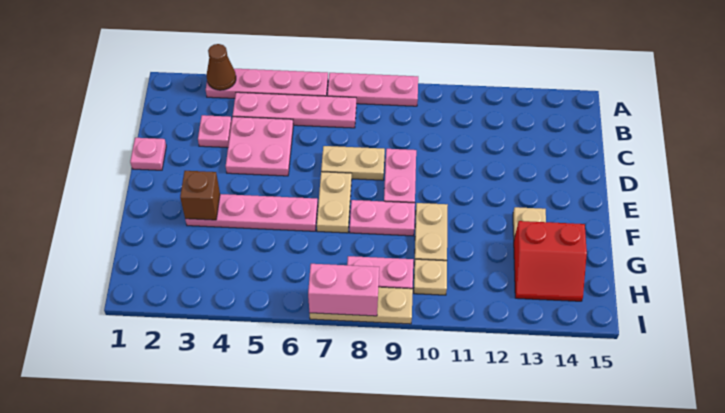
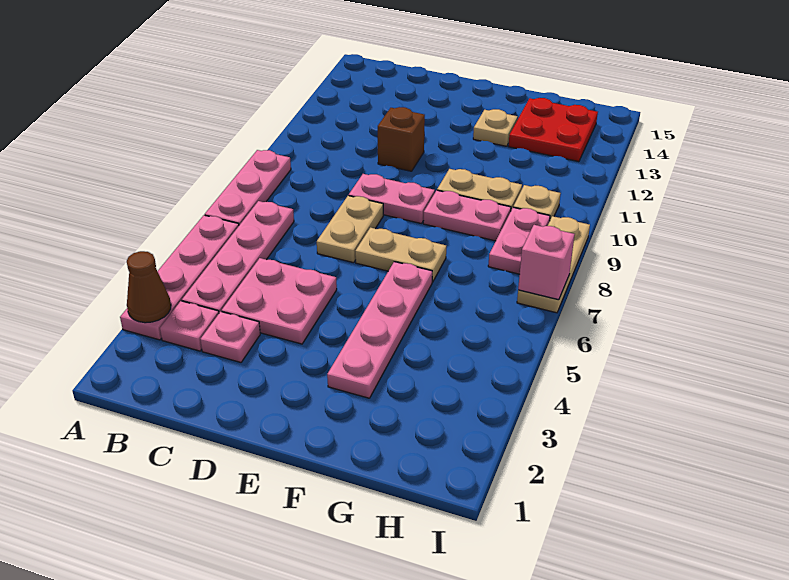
pink plate D1 level 1 -> pink plate B3 level 1
brown brick F3 level 2 -> brown brick D11 level 1
pink plate F8:F9 level 1 -> pink plate F9:G9 level 1
red slope G13:H14 level 1 top G -> red plate G13:H14 level 1
pink brick I7:I8 level 2 -> pink brick I7 level 2

